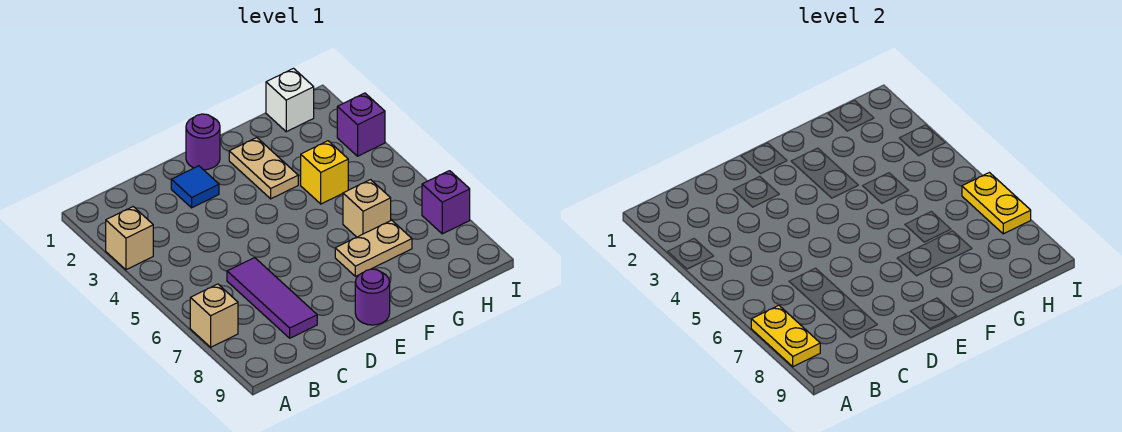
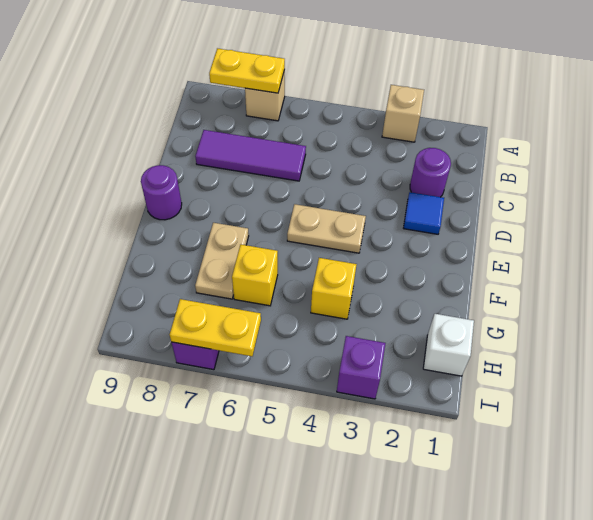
purple round brick E1 level 1 -> purple round brick C2 level 1
tan plate F2:F3 level 1 -> tan plate E4:E5 level 1
tan brick G6 level 1 -> yellow brick G6 level 1

